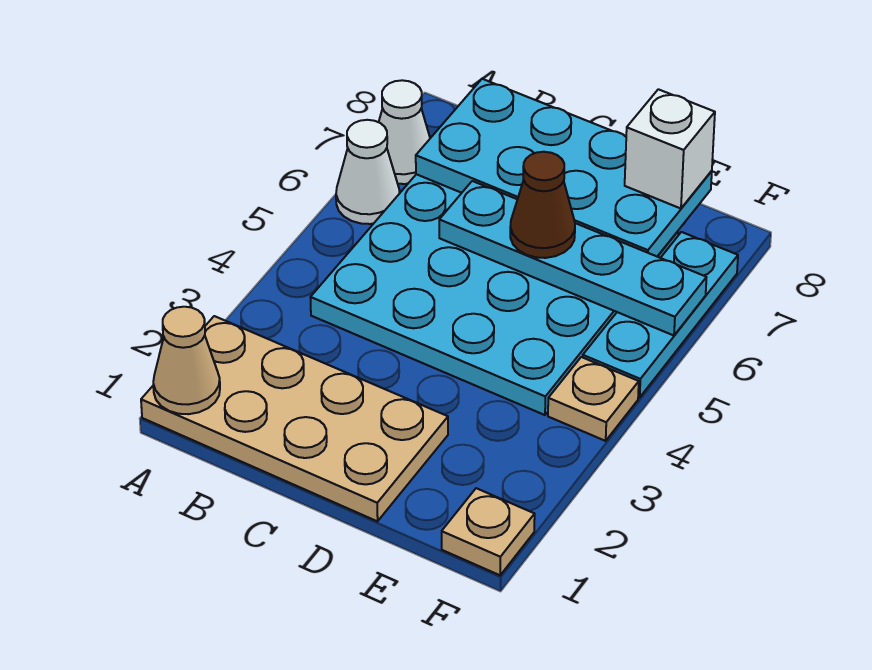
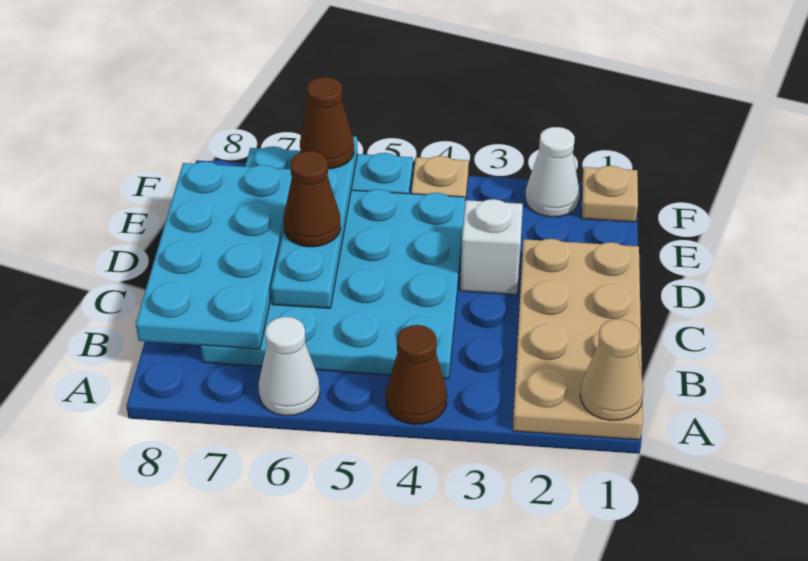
none -> brown cone A4 level 1
white cone A7 level 1 -> white cone F2 level 1
white brick E8 level 3 -> white brick D3 level 1
none -> brown cone F6 level 3

